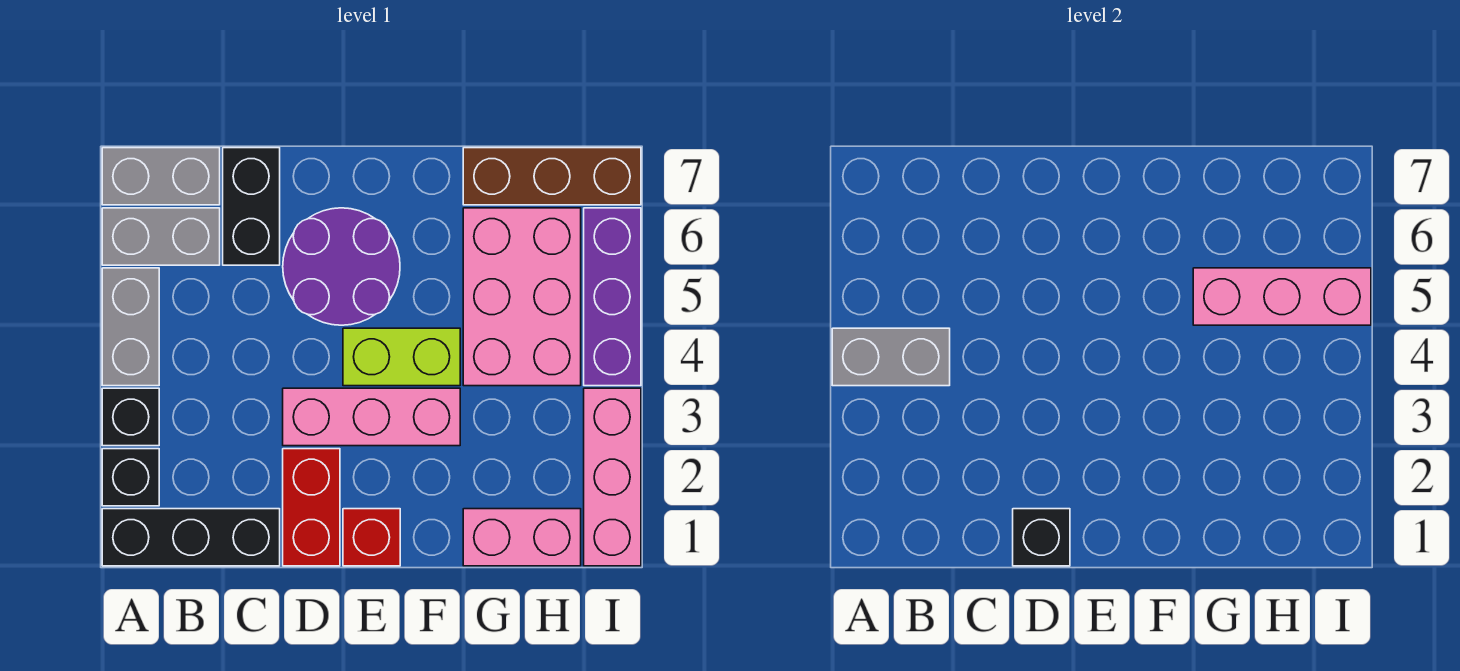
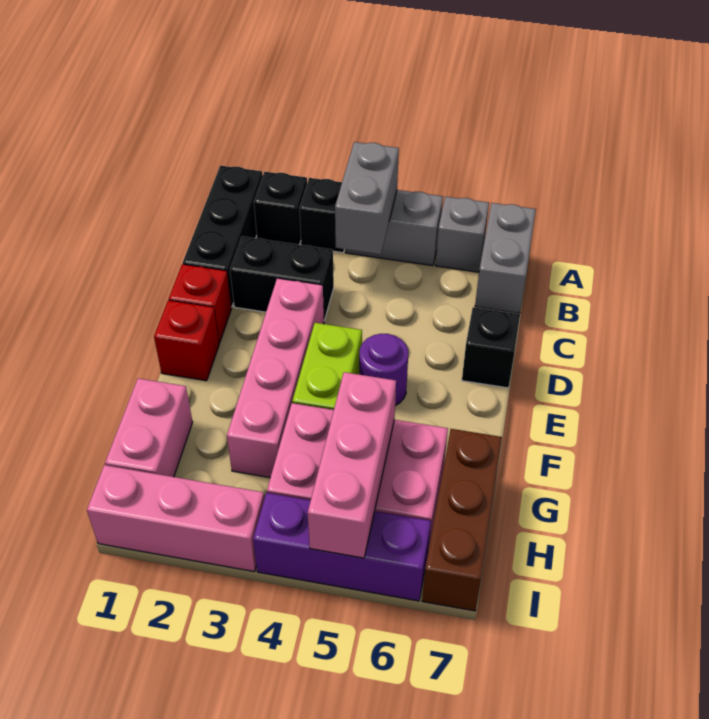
grey brick A6:B6 level 1 -> grey brick A6 level 1
black brick C6:C7 level 1 -> black brick C2:C3 level 1
red brick D1:D2 level 1 -> red brick D1 level 1
black brick D1 level 2 -> black brick D7 level 1
pink brick D3:F3 level 1 -> pink brick D3:G3 level 1
purple round brick D5:E6 level 1 -> purple round brick E5 level 1

